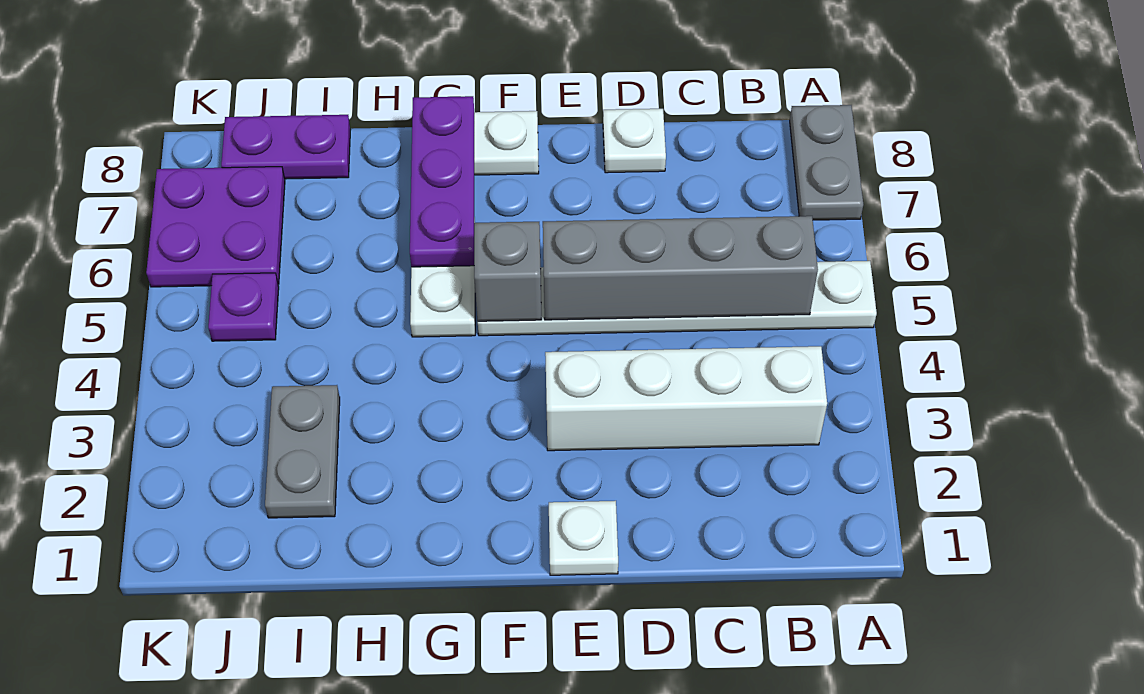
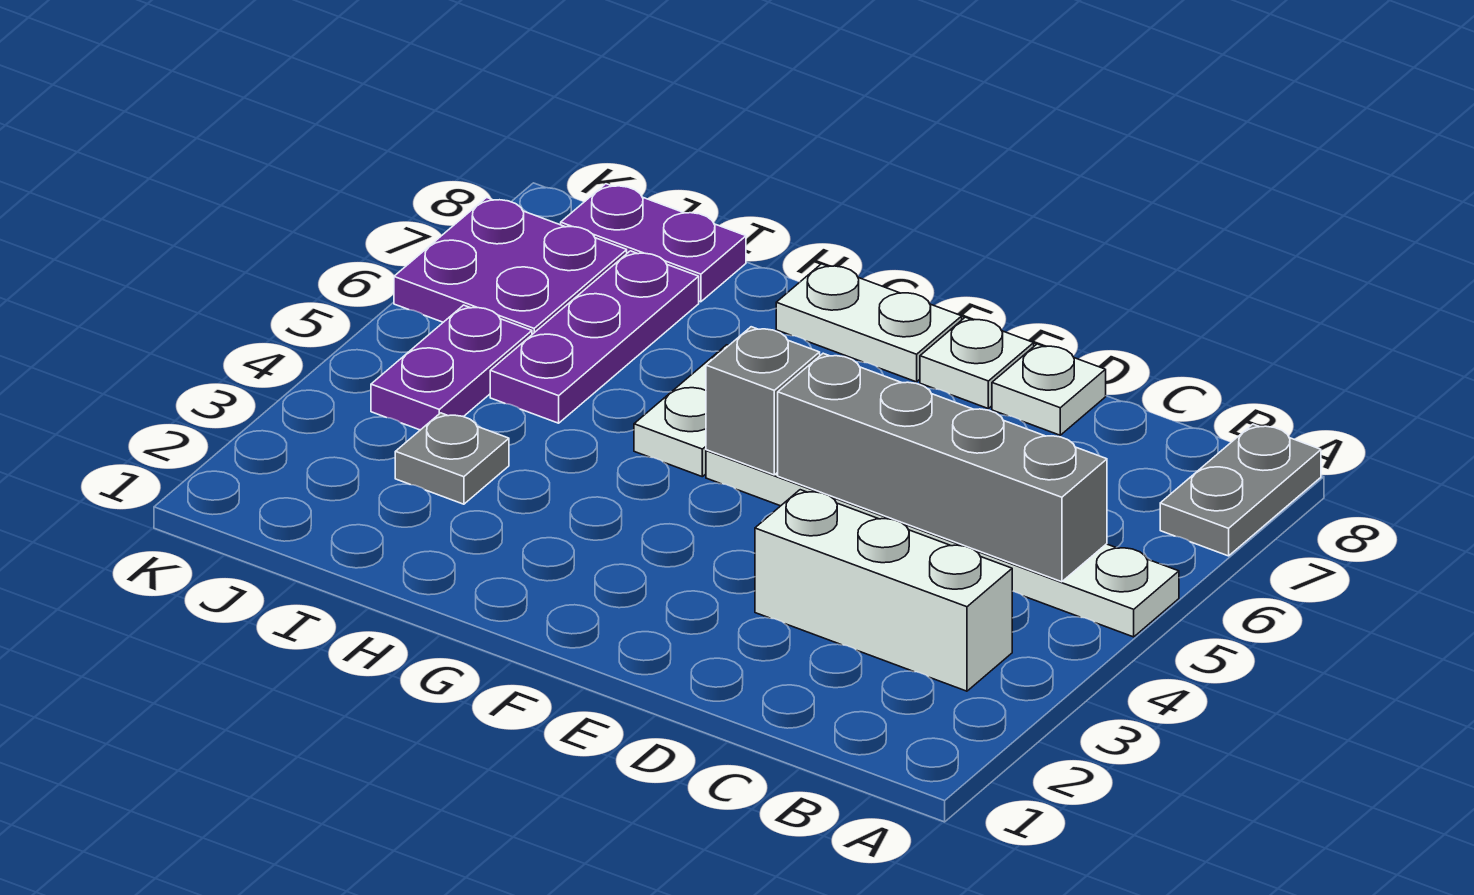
white brick B3:E3 level 1 -> white brick B3:D3 level 1
white plate E1 level 1 -> white plate E8 level 1
purple plate G6:G8 level 2 -> purple plate I5:I7 level 1
grey plate I2:I3 level 1 -> grey plate I3 level 1
purple plate J5 level 1 -> purple plate J4:J5 level 1

